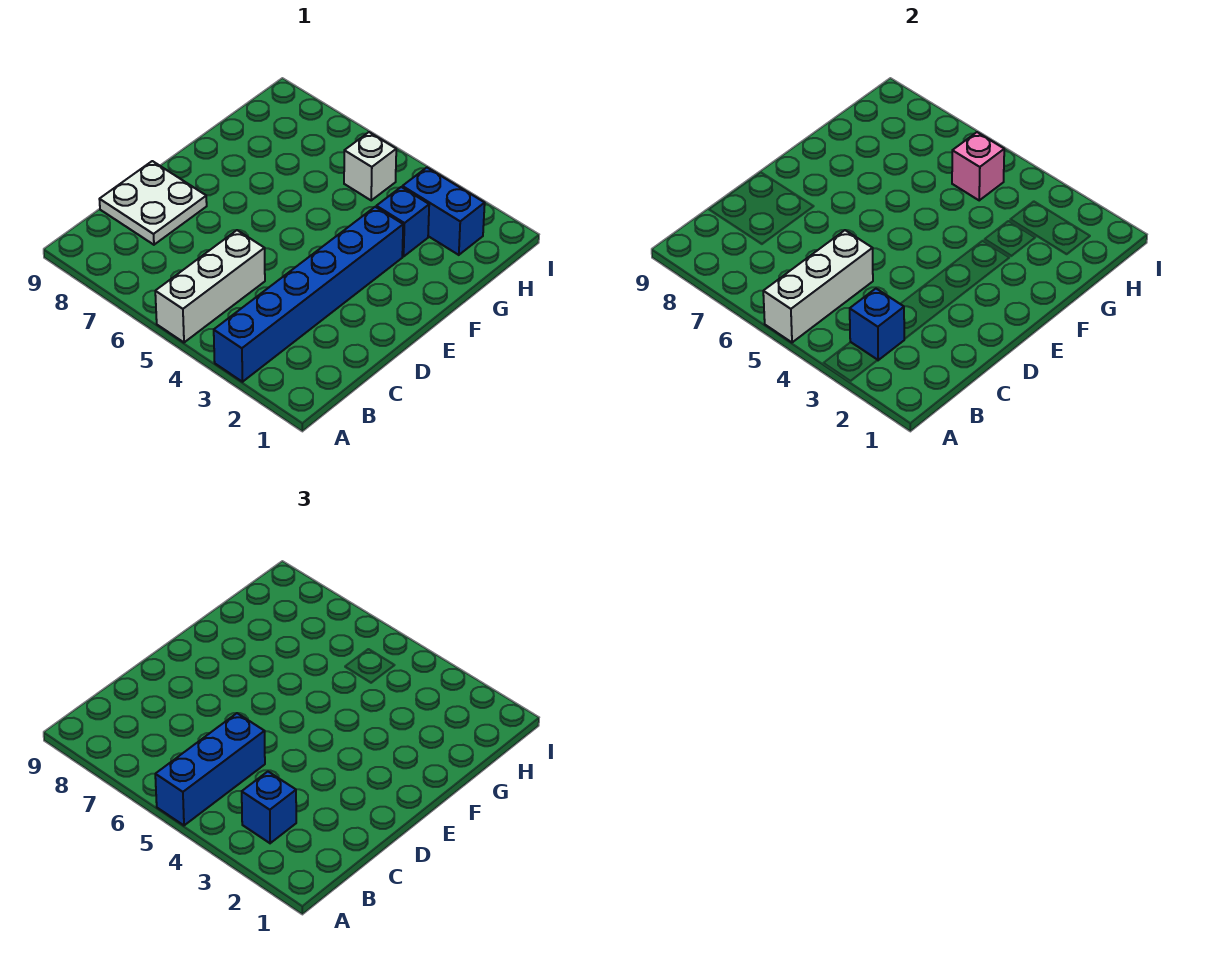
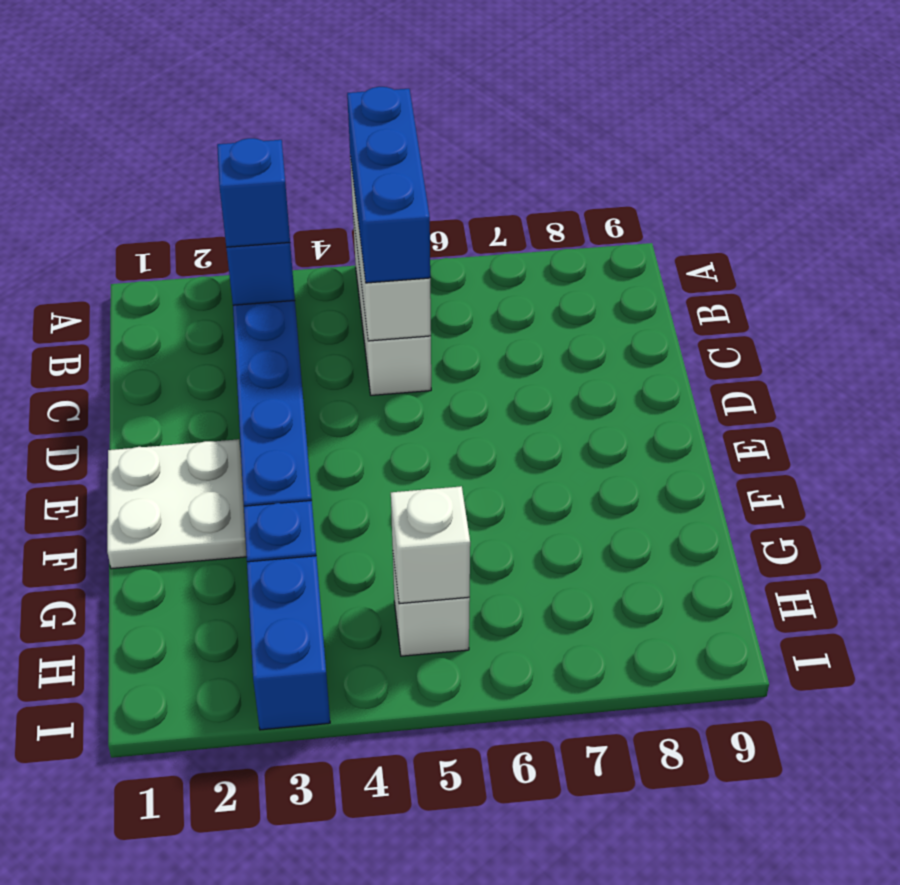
white plate C8:D9 level 1 -> white plate E1:F2 level 1
blue brick H2:H3 level 1 -> blue brick H3:I3 level 1
pink brick H5 level 2 -> white brick H5 level 2

